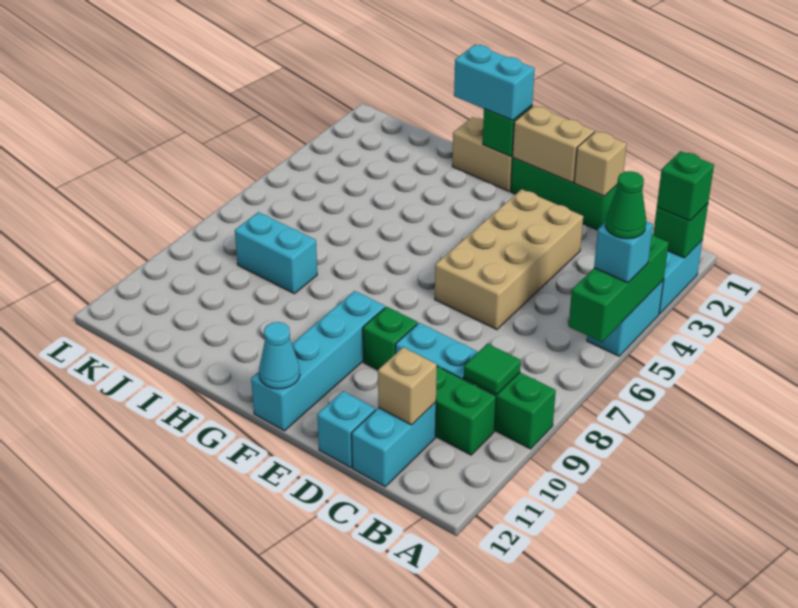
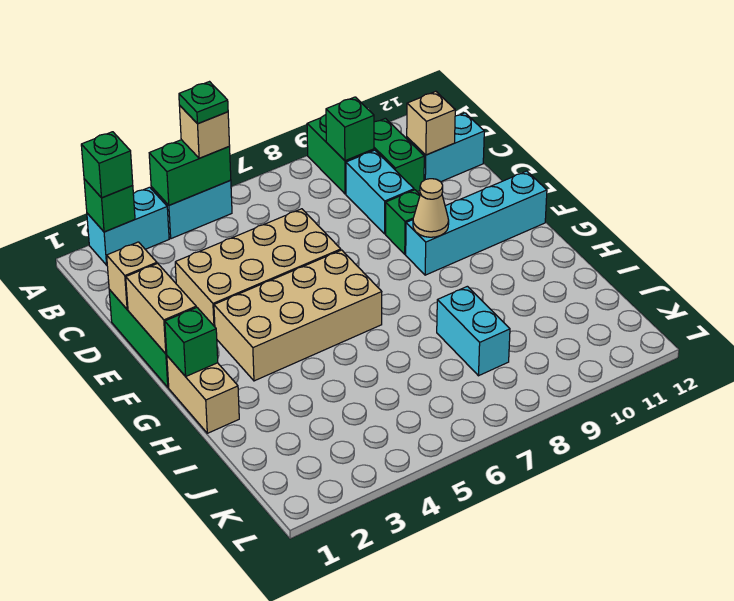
green brick A4:A6 level 2 -> green brick A4:A5 level 2
cyan brick A5 level 3 -> tan brick A5 level 3
green cone A5 level 4 -> green plate A5 level 4
green tile B9 level 2 -> green brick B9 level 2
cyan brick D12 level 1 -> none
none -> tan brick F3:G6 level 1
none -> tan cone F9 level 2
cyan cone F12 level 2 -> none
cyan brick G1:H1 level 3 -> none

